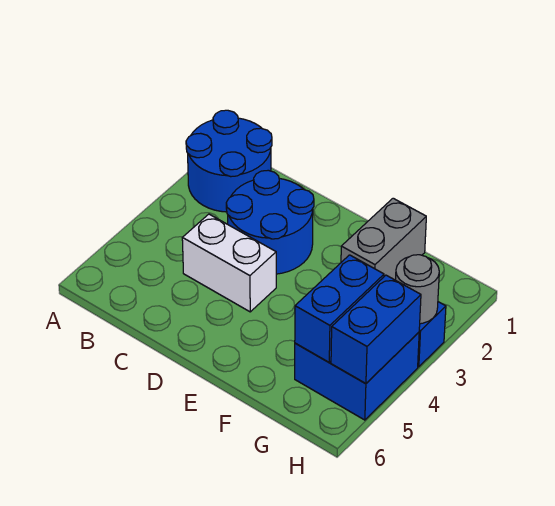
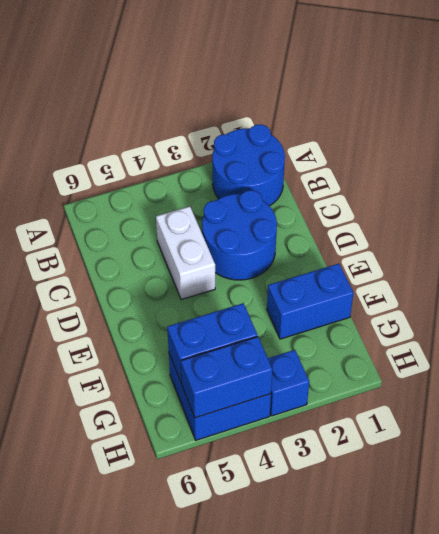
grey brick F1:F2 level 1 -> blue brick F1:F2 level 1
grey round brick H3 level 2 -> none

